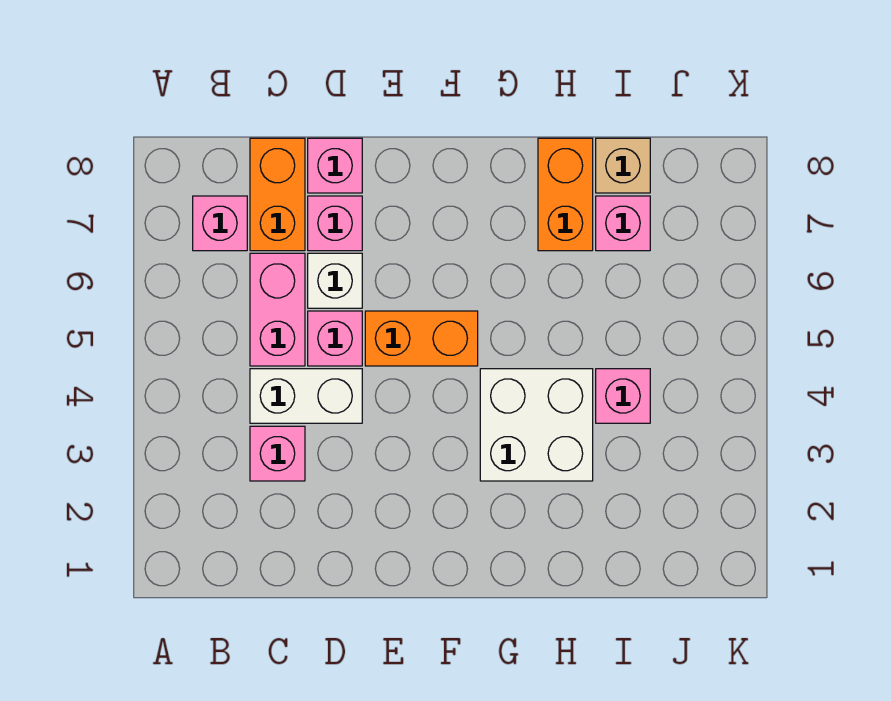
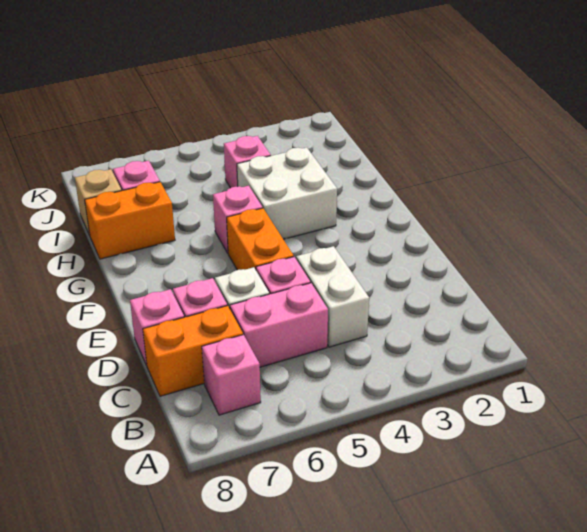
pink brick C3 level 1 -> pink brick G5 level 1

